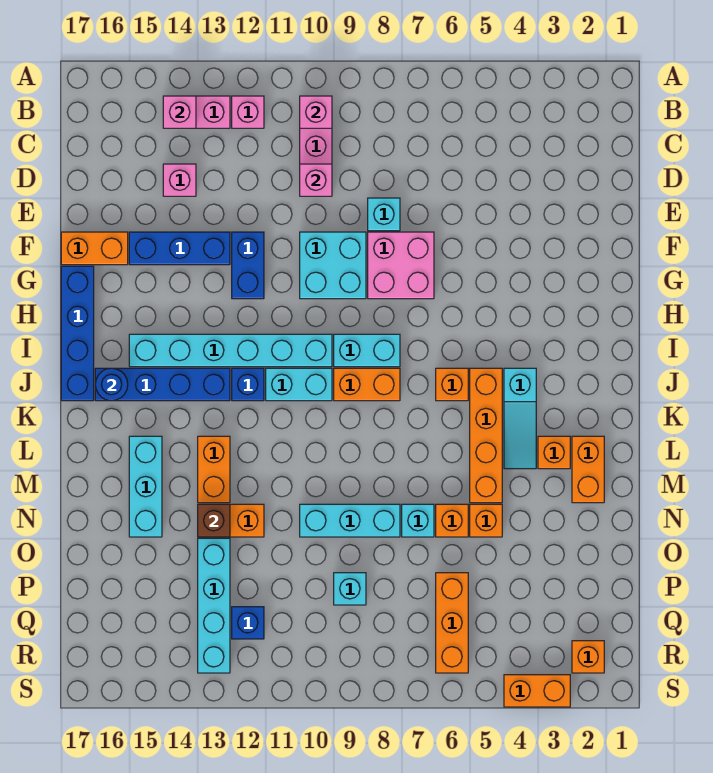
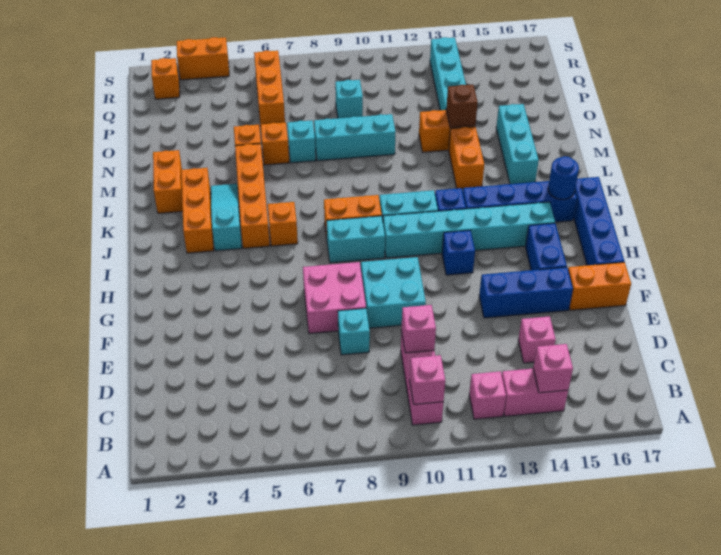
blue brick F12:G12 level 1 -> blue brick G15:H15 level 1
orange brick L3 level 1 -> orange brick J3:L3 level 1
blue brick Q12 level 1 -> blue brick H12 level 1

